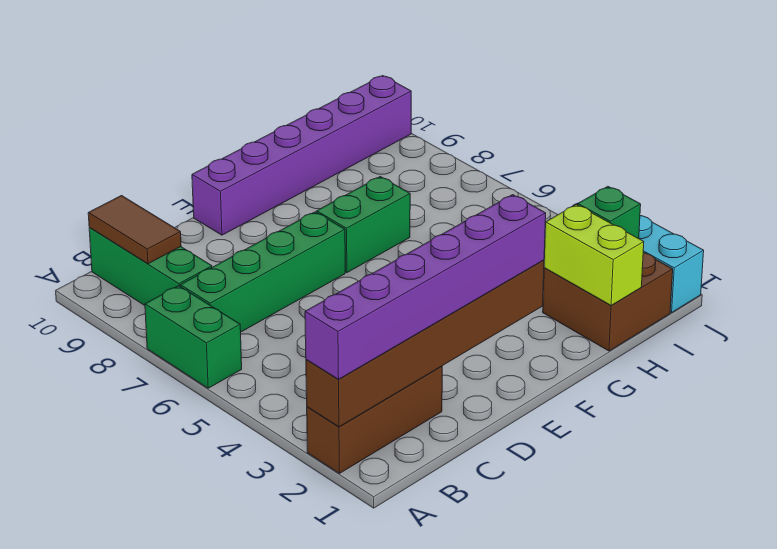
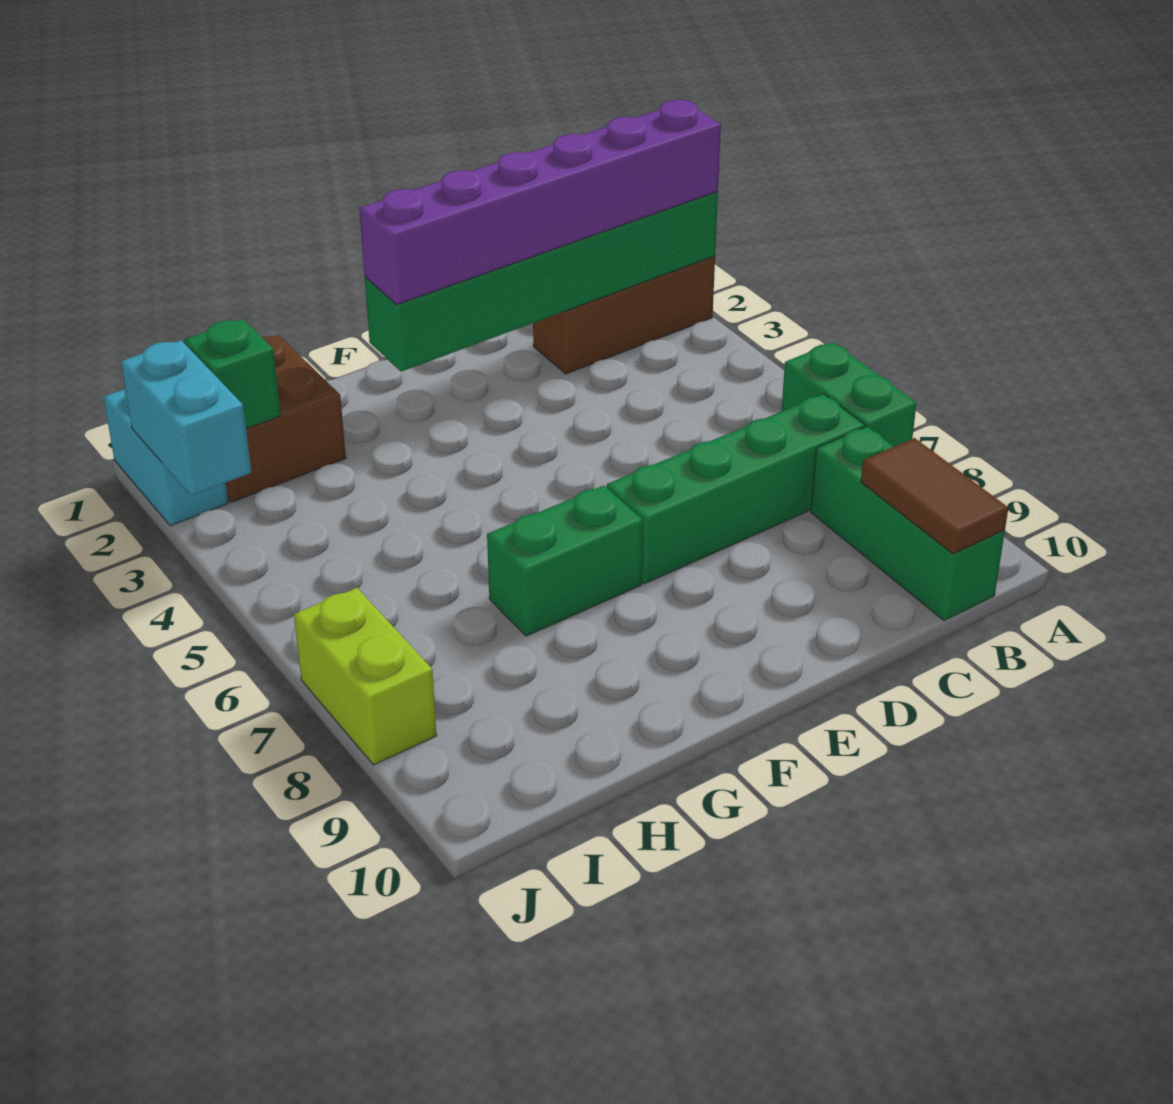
brown brick A2:F2 level 2 -> green brick A2:F2 level 2
purple brick E10:J10 level 1 -> none
lime brick H1:H2 level 2 -> lime brick J7:J8 level 1
none -> cyan brick J2:J3 level 2

